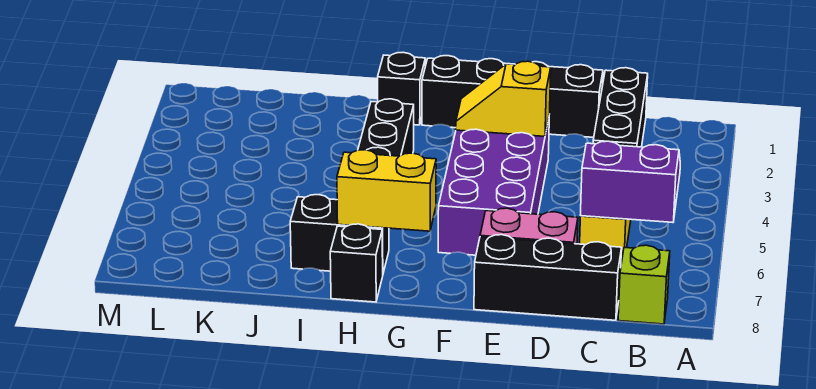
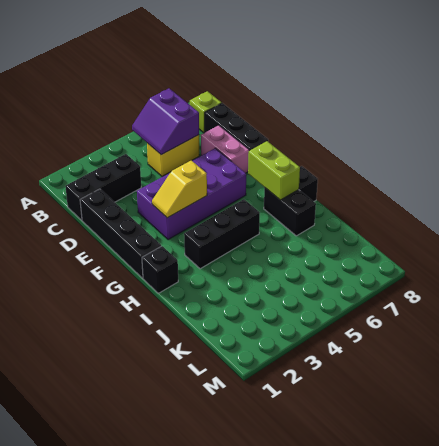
yellow slope E3:F3 level 2 top E -> yellow slope F3:F4 level 2 top 4
yellow brick G7:H7 level 2 -> lime brick G7:H7 level 2

